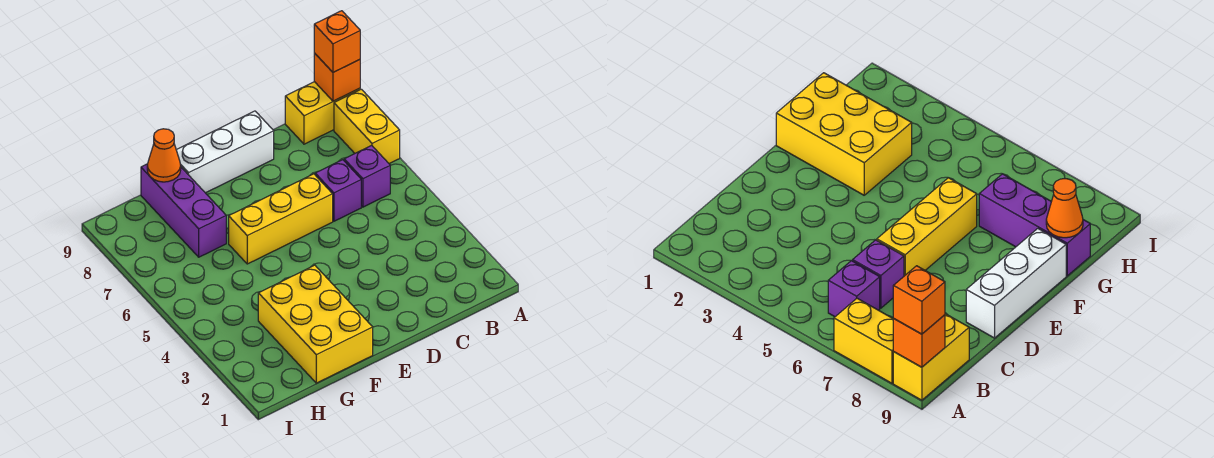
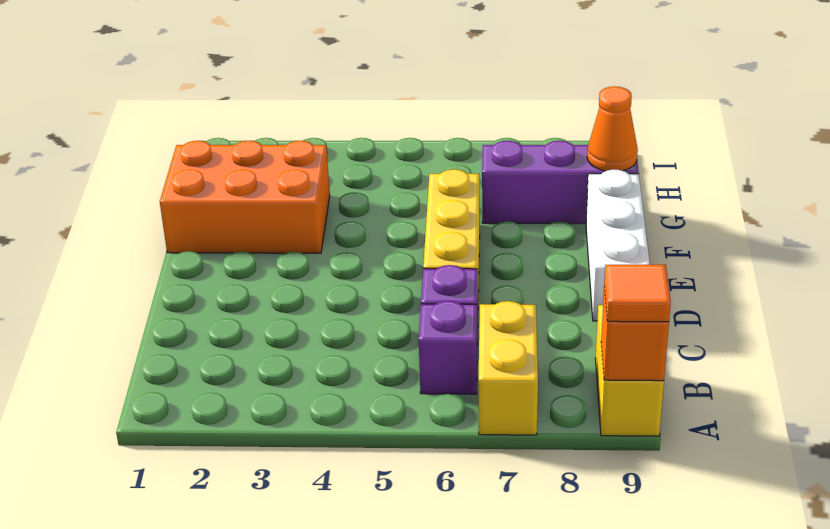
yellow brick A7:A8 level 1 -> yellow brick A7:B7 level 1
orange brick A9 level 3 -> orange tile A9 level 3
yellow brick F1:G3 level 1 -> orange brick F1:G3 level 1

